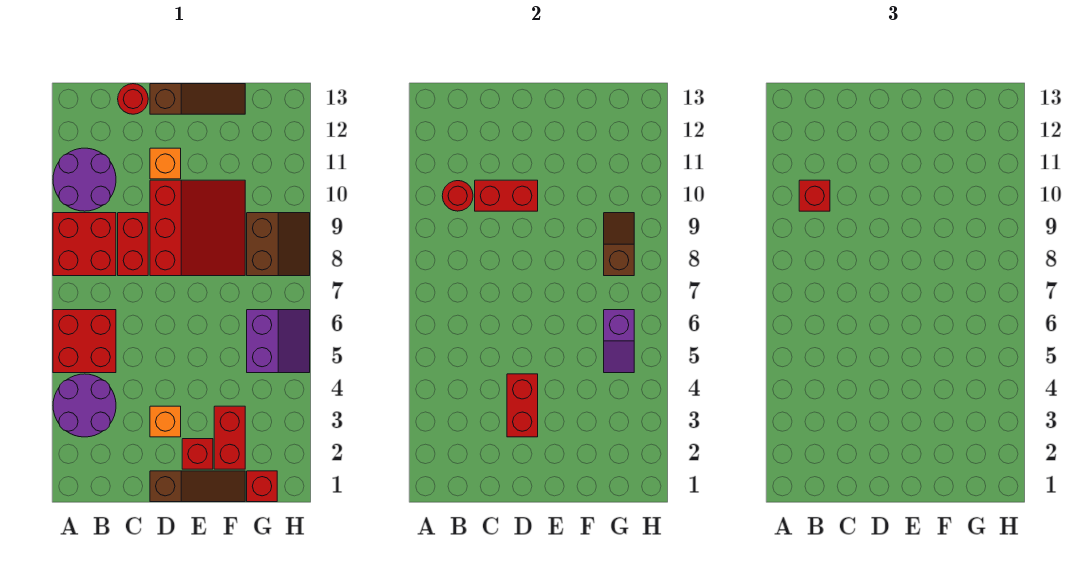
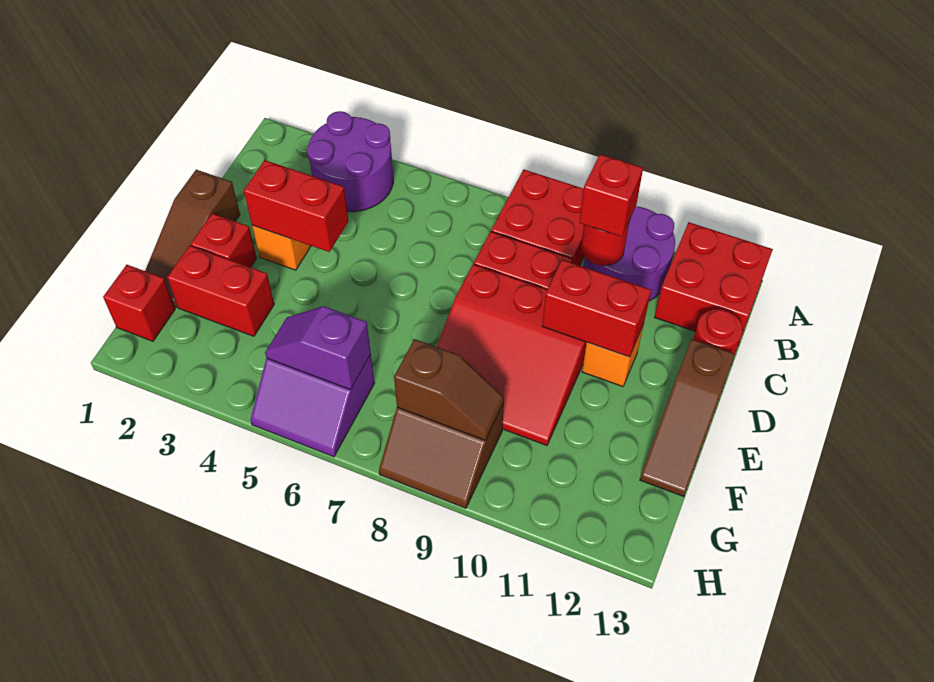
red brick A5:B6 level 1 -> red brick A12:B13 level 1
red brick C10:D10 level 2 -> red brick D10:D11 level 2

